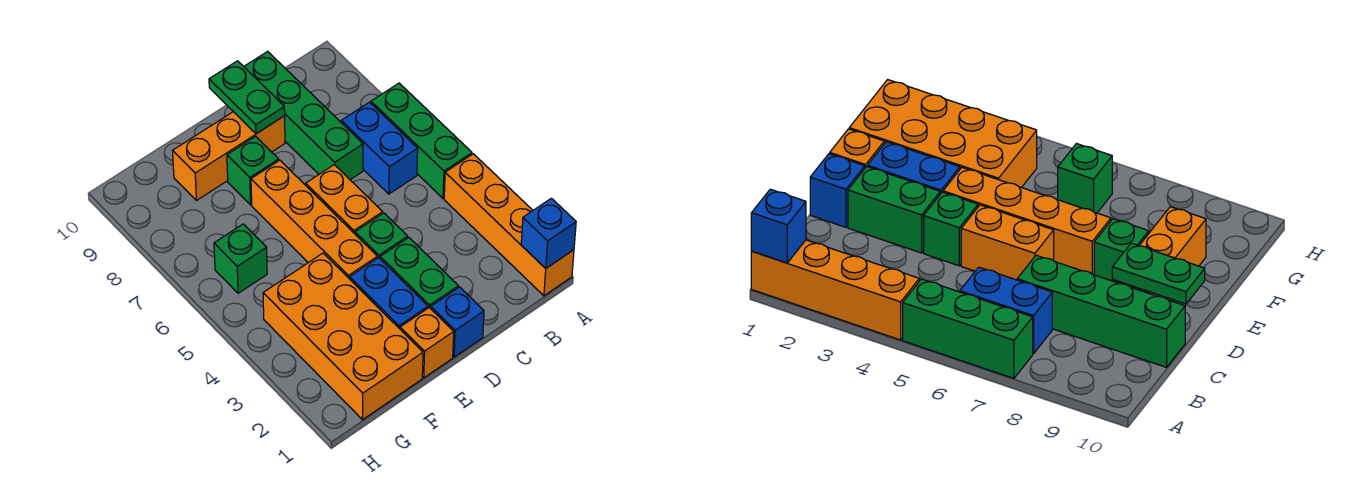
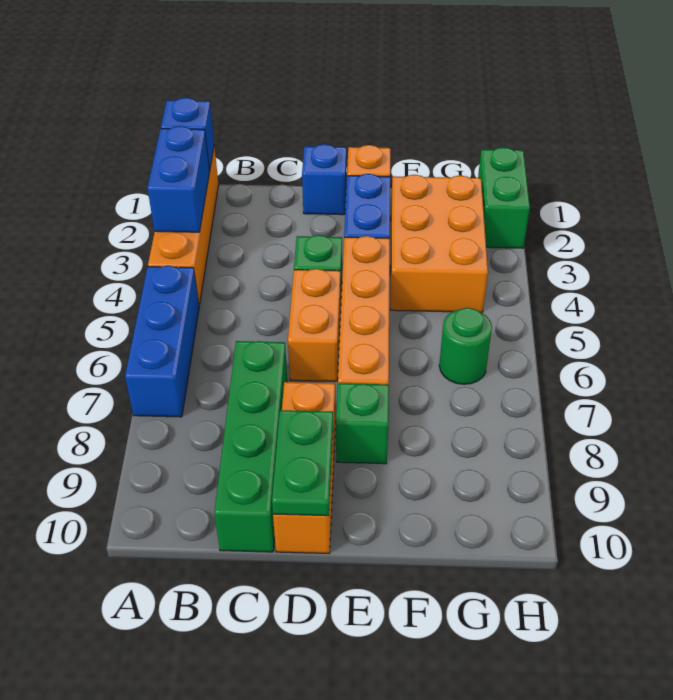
green brick A5:A7 level 1 -> blue brick A5:A7 level 1
blue brick B6:B7 level 1 -> blue brick A2:A3 level 2
green brick D2:D3 level 1 -> green brick H1:H2 level 1
orange brick D9:F9 level 1 -> orange brick D8:D10 level 1
orange brick F1:G4 level 1 -> orange brick F2:G4 level 1
green brick G6 level 1 -> green round brick G6 level 1

